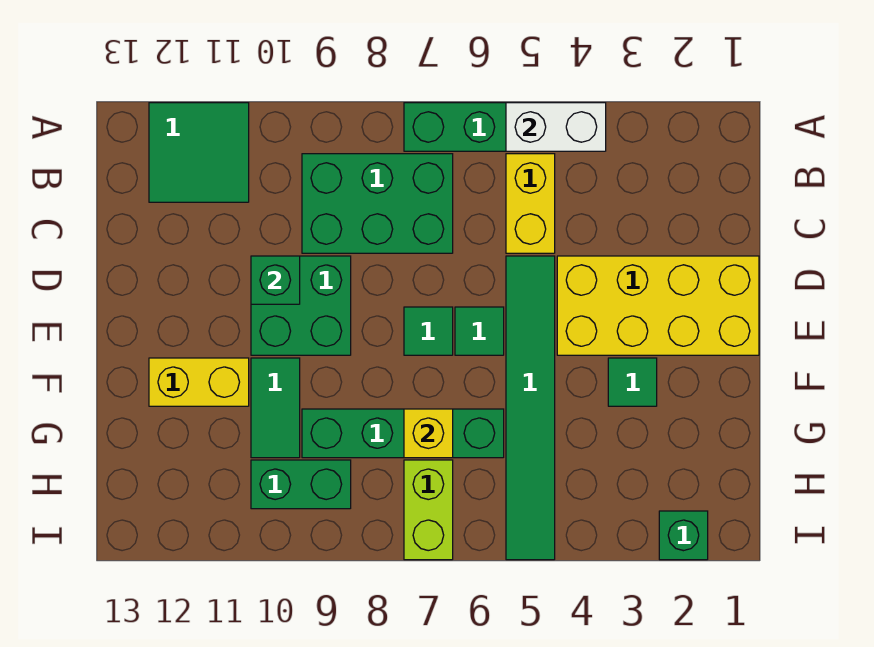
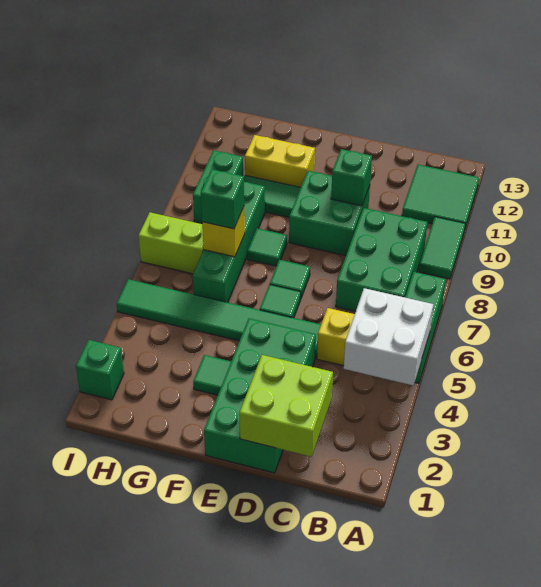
white brick A4:A5 level 2 -> white brick A4:B5 level 2
none -> green tile A9:A10 level 1
none -> lime brick C1:D2 level 2
yellow brick D1:E4 level 1 -> green brick D1:E4 level 1
none -> green tile F8 level 1
yellow brick F11:F12 level 1 -> yellow brick F11:G11 level 1
none -> green brick G7 level 3

